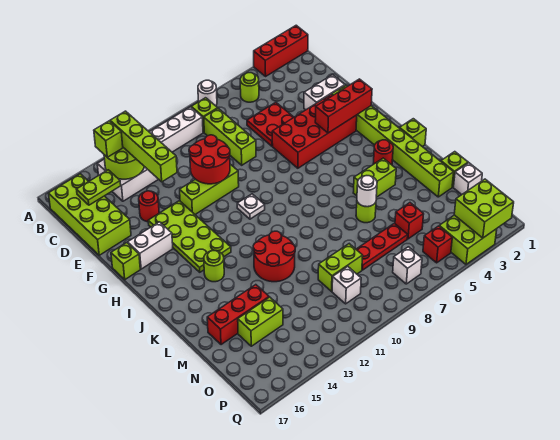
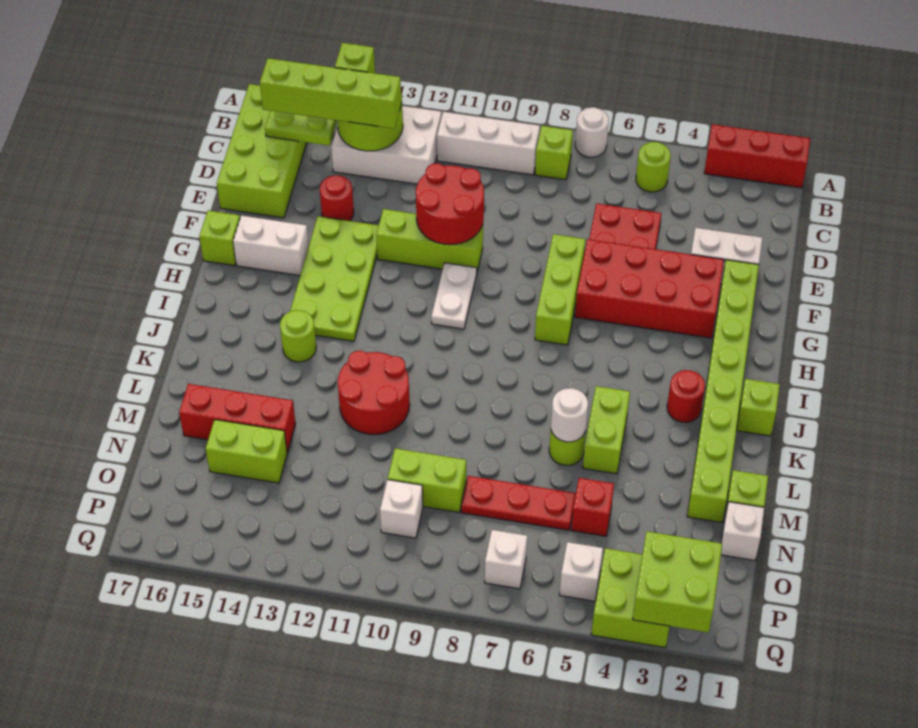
lime brick B13:E13 level 3 -> lime brick C13:C16 level 3
lime brick C8:E8 level 1 -> lime brick F7:H7 level 1
red brick G2:G4 level 2 -> none
white plate H10 level 1 -> white plate G10:H10 level 1
lime brick K4:K5 level 1 -> lime brick K5:L5 level 1
red brick P5 level 1 -> white brick P5 level 1

